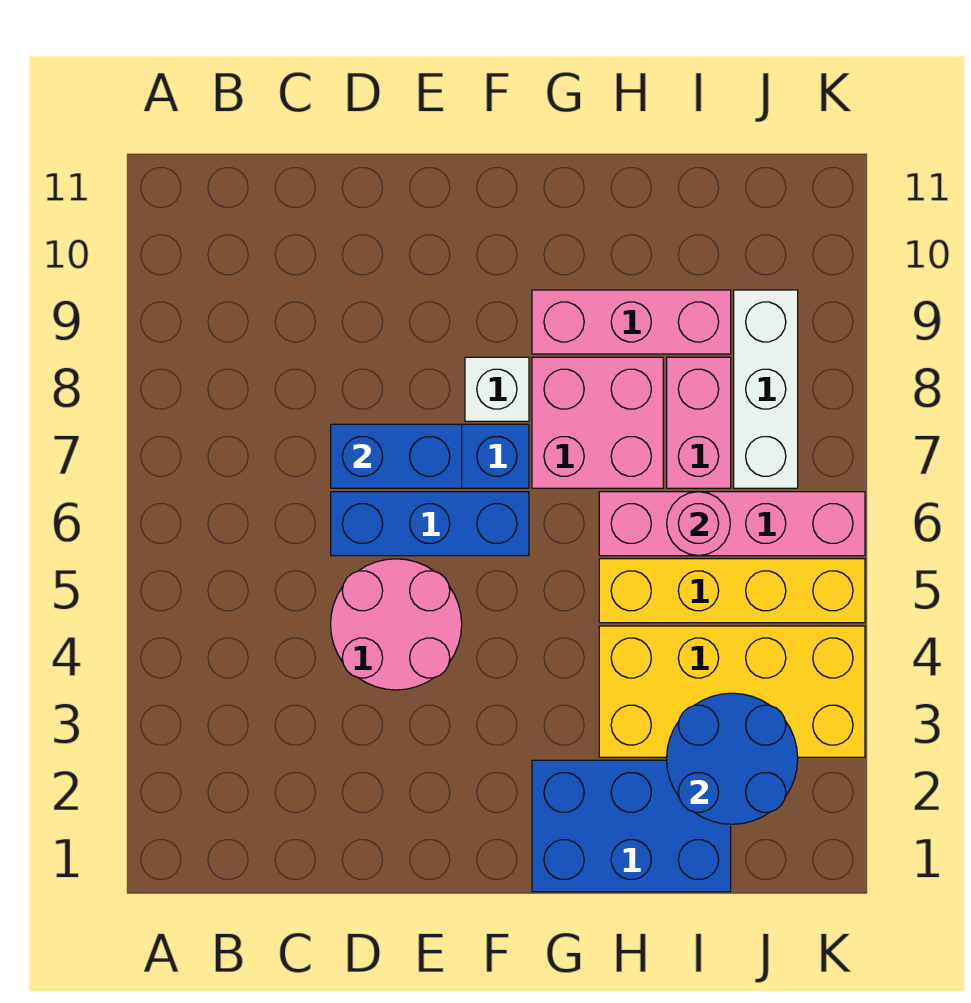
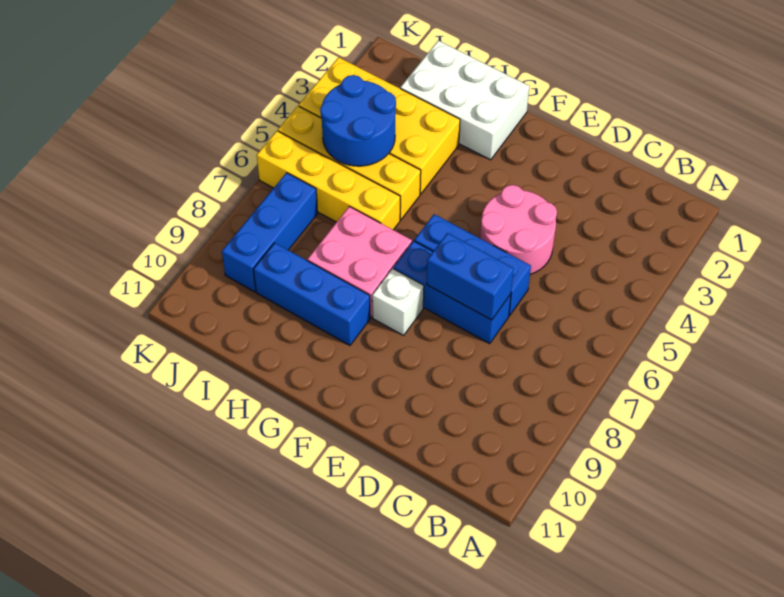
blue brick G1:I2 level 1 -> white brick G1:I2 level 1
pink brick G9:I9 level 1 -> blue brick G9:I9 level 1
pink brick H6:K6 level 1 -> yellow brick H6:K6 level 1
blue round brick I2:J3 level 2 -> blue round brick I4:J5 level 2
pink round brick I6 level 2 -> none
pink brick I7:I8 level 1 -> none
white brick J7:J9 level 1 -> blue brick J7:J9 level 1

